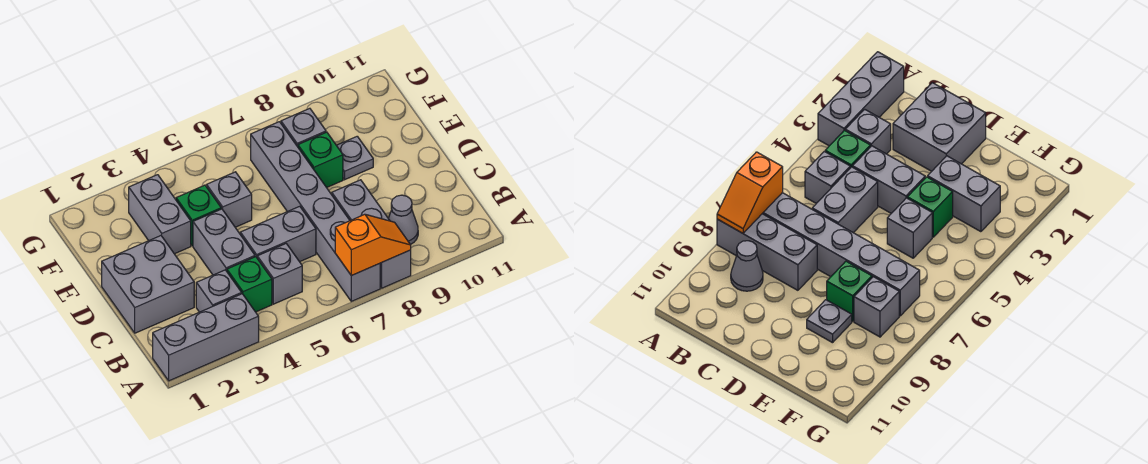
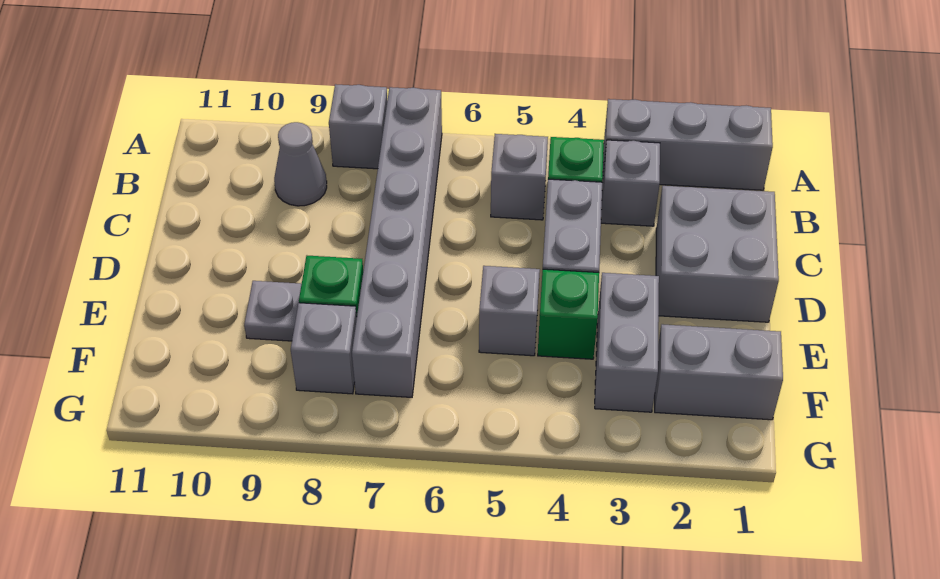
orange slope A7:A8 level 2 top 7 -> none
grey brick A8:C8 level 1 -> grey brick A8 level 1
grey brick C5:C6 level 1 -> grey brick F1:F2 level 1

